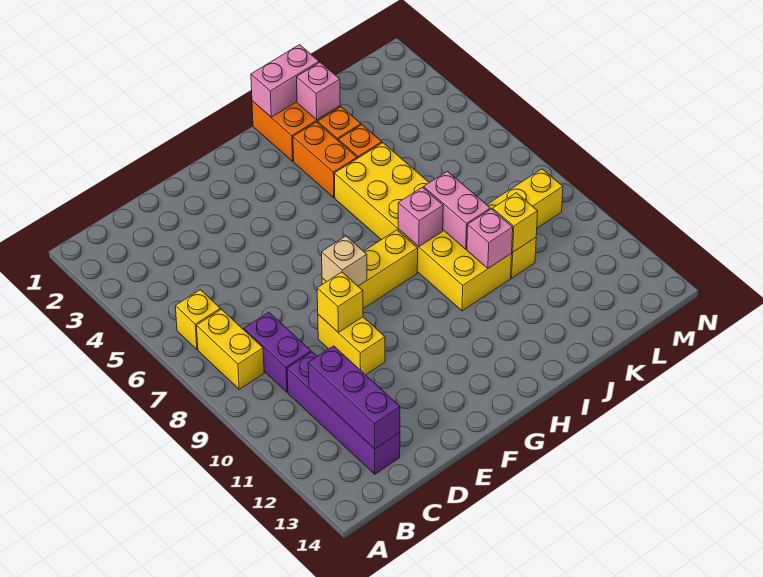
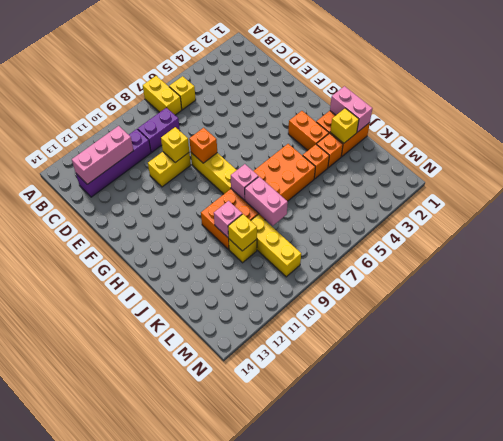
yellow brick B7:B8 level 1 -> yellow brick A7:B7 level 1
purple brick C11:C13 level 2 -> pink brick C11:C13 level 2
tan brick F8 level 2 -> orange brick F8 level 2
orange brick I3:I4 level 1 -> orange brick H3:I3 level 1
yellow brick I5:J10 level 1 -> orange brick I5:J10 level 1
pink brick J2 level 2 -> yellow brick J2 level 2
pink brick J8:J9 level 2 -> pink brick J8:K8 level 2

